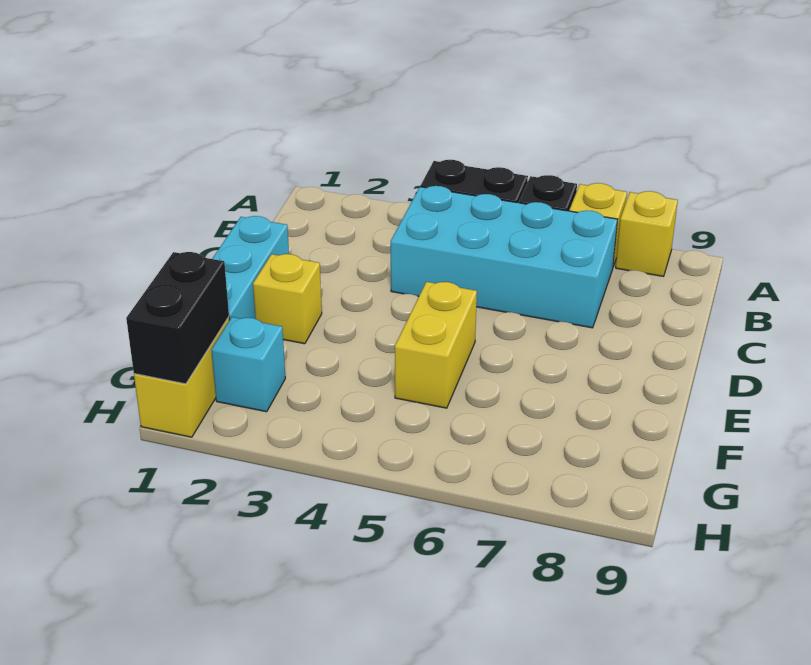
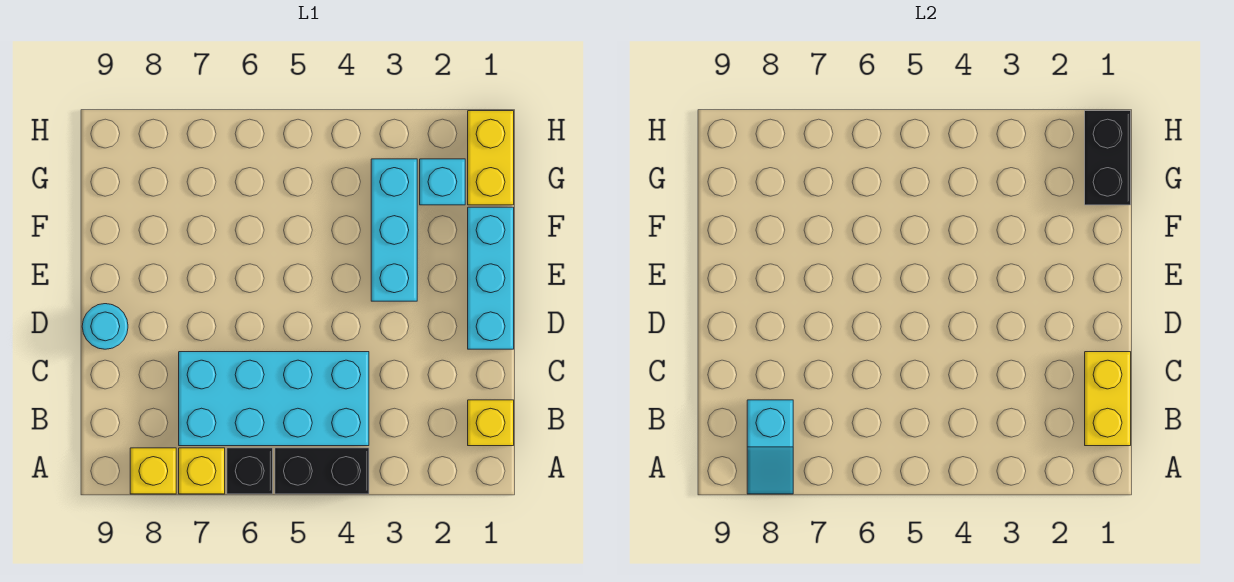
none -> cyan slope A8:B8 level 2 top B
none -> cyan round brick D9 level 1
yellow brick E2 level 1 -> yellow brick B1 level 1
none -> cyan brick E3:G3 level 1
yellow brick E5:F5 level 1 -> yellow brick B1:C1 level 2

